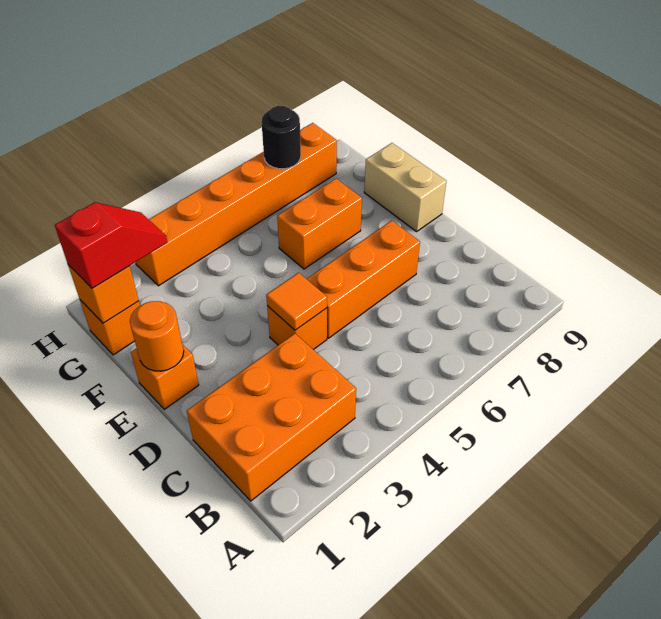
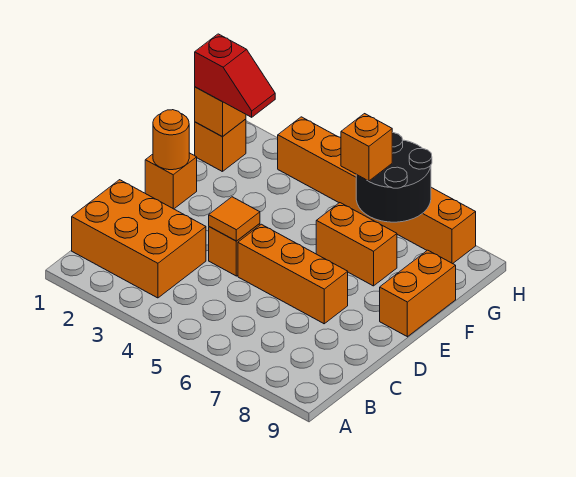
tan brick E9:F9 level 1 -> orange brick E9:F9 level 1
none -> orange brick G6 level 3
black round brick H7 level 2 -> black round brick G6:H7 level 2

